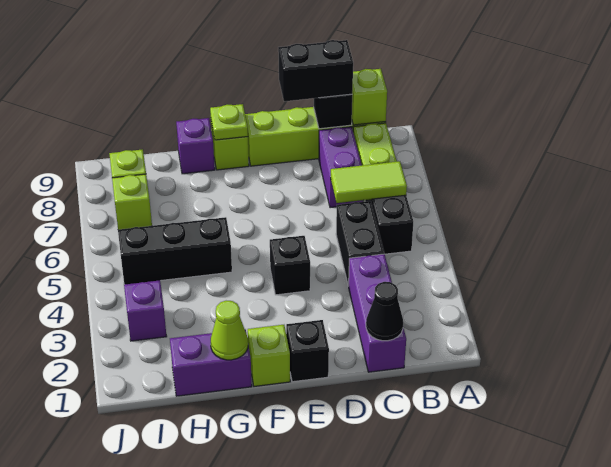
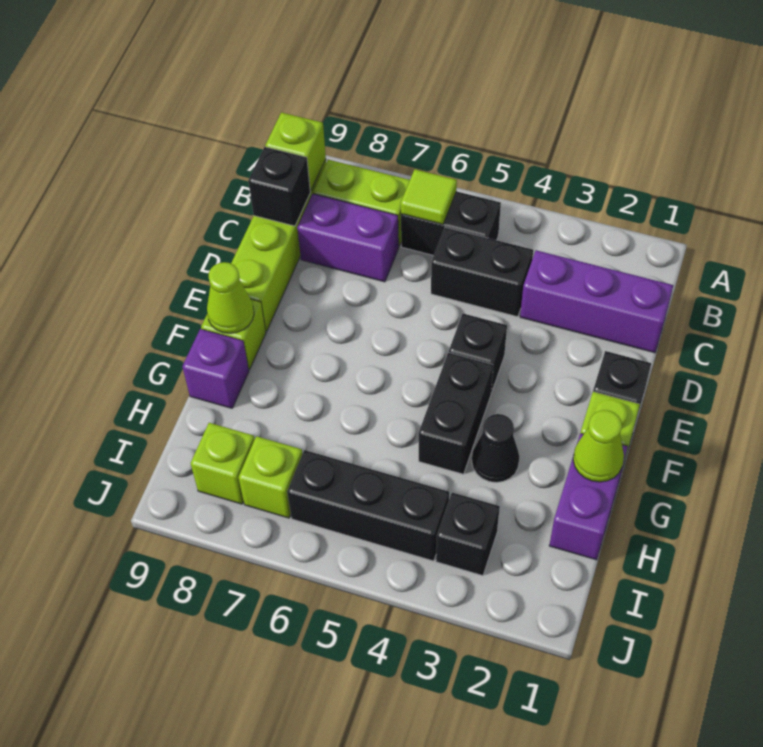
lime tile B6:C6 level 2 -> lime tile B6 level 2
black cone C1 level 2 -> black cone G3 level 1
black brick C9:D9 level 3 -> black brick F4:G4 level 1
lime plate F9 level 2 -> lime cone F9 level 2
black brick G5:I5 level 1 -> black brick I4:I6 level 1
purple brick I3 level 1 -> black brick I3 level 1

